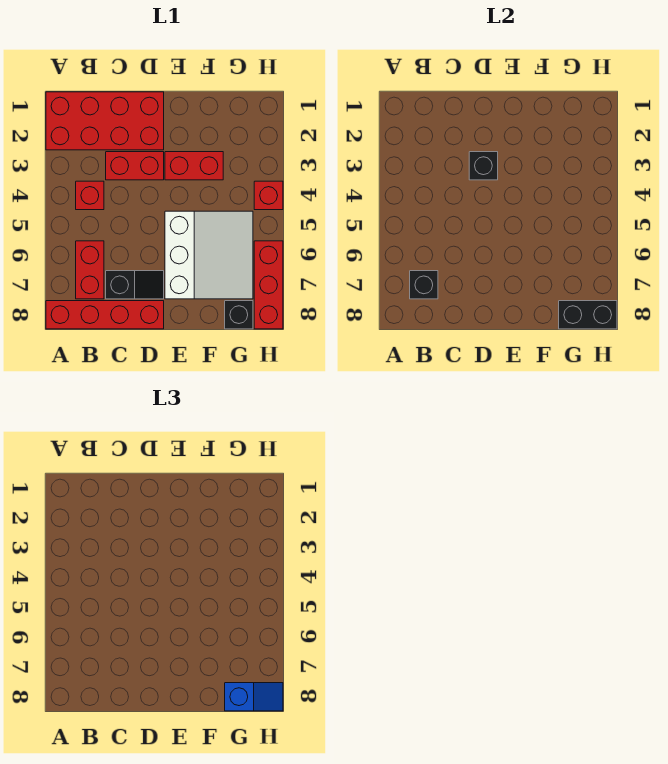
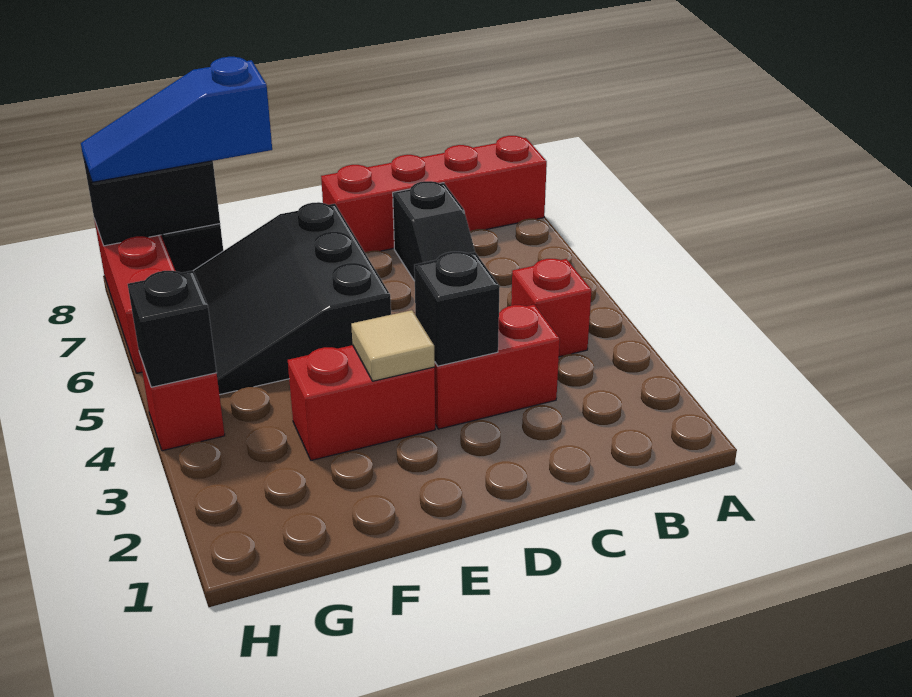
red brick A1:D2 level 1 -> none
red brick B6:B7 level 1 -> none
black brick B7 level 2 -> black brick H4 level 2
black slope C7:D7 level 1 top C -> black slope C6:C7 level 1 top 7
none -> tan tile E3 level 2
white slope E5:G7 level 1 top E -> black slope E5:G7 level 1 top E
blue slope G8:H8 level 3 top G -> blue slope F8:H8 level 3 top F

